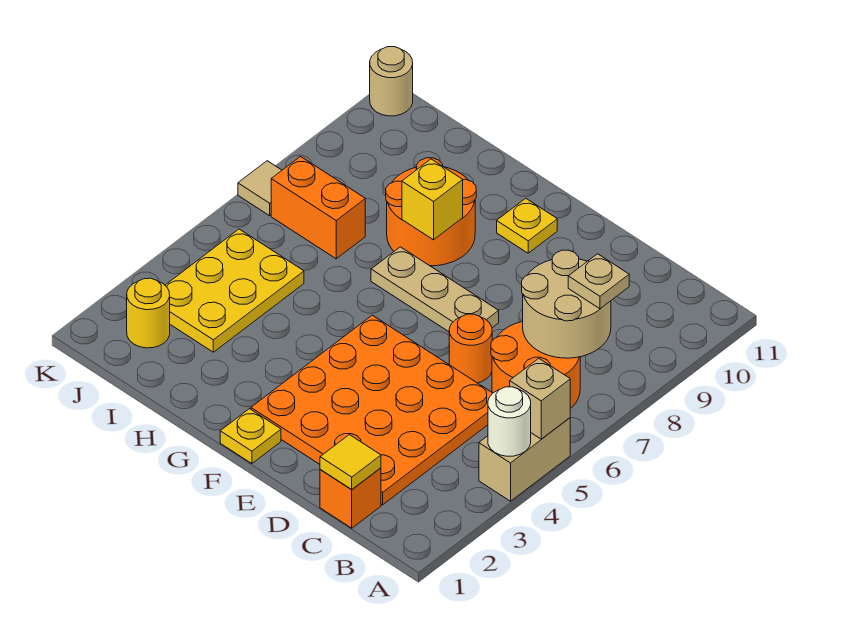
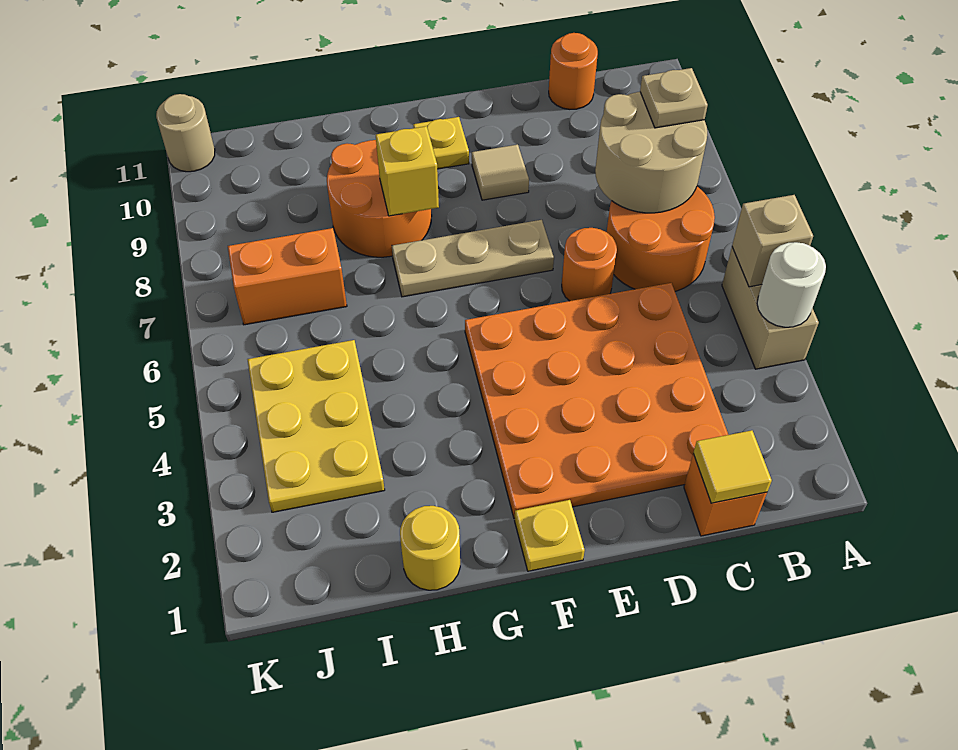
none -> orange round brick C11 level 1
yellow round brick J2 level 1 -> yellow round brick H1 level 1
tan tile K7 level 1 -> tan tile E9 level 1

